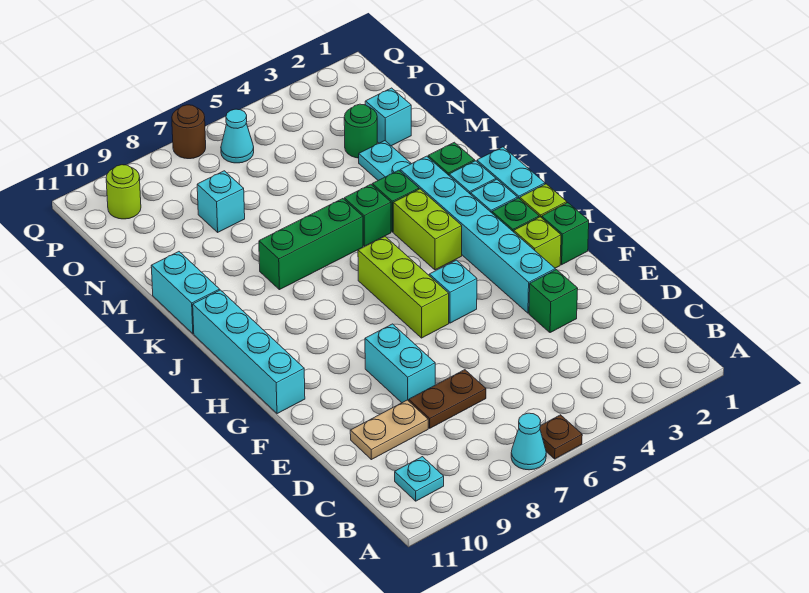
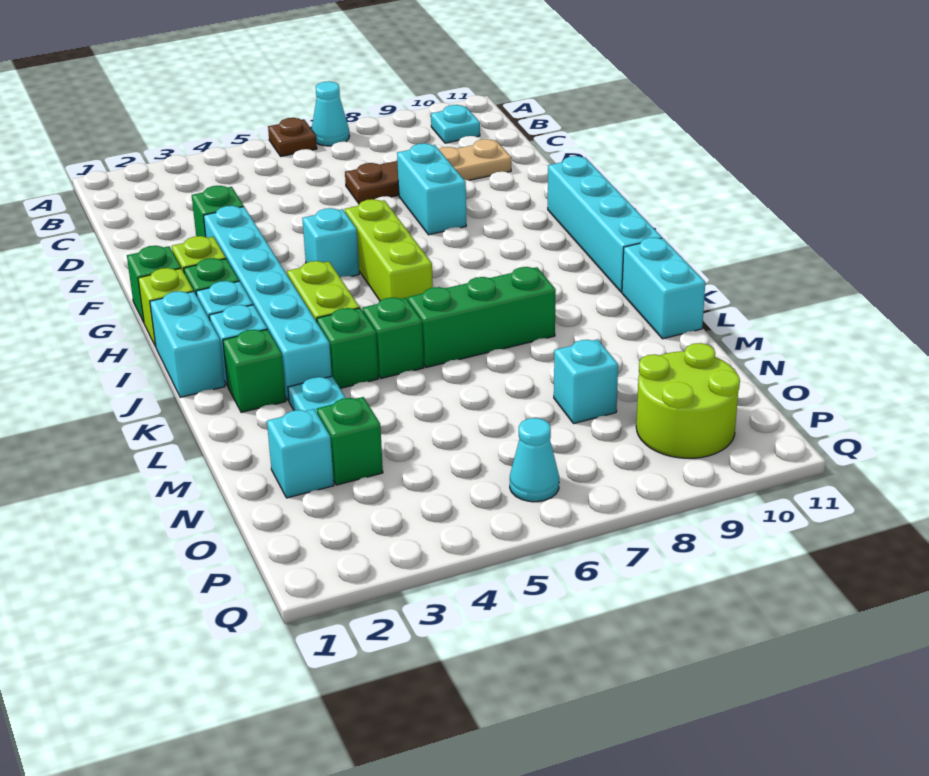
green round brick N3 level 1 -> green brick N3 level 1
lime round brick P10 level 1 -> lime round brick O9:P10 level 1
brown round brick Q7 level 1 -> none

